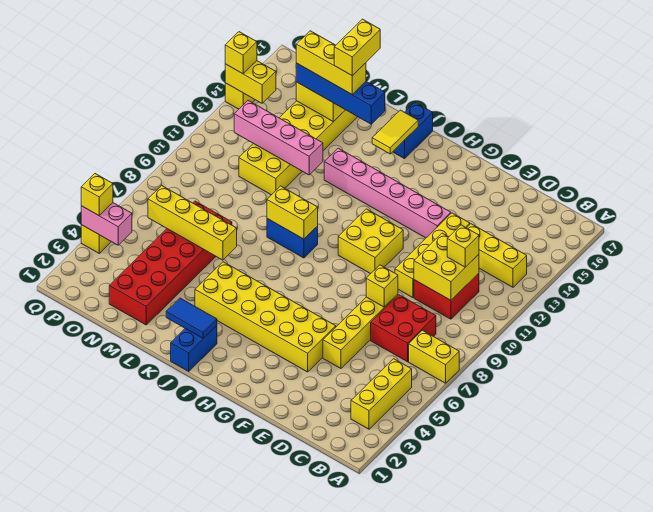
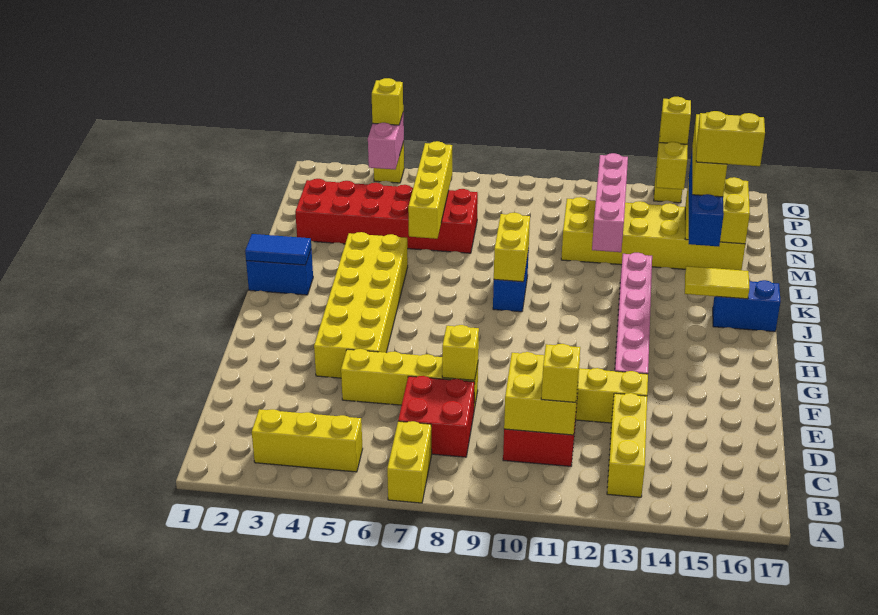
yellow brick G10:H11 level 1 -> none
blue tile J2:K2 level 2 -> blue tile J1:J2 level 2

